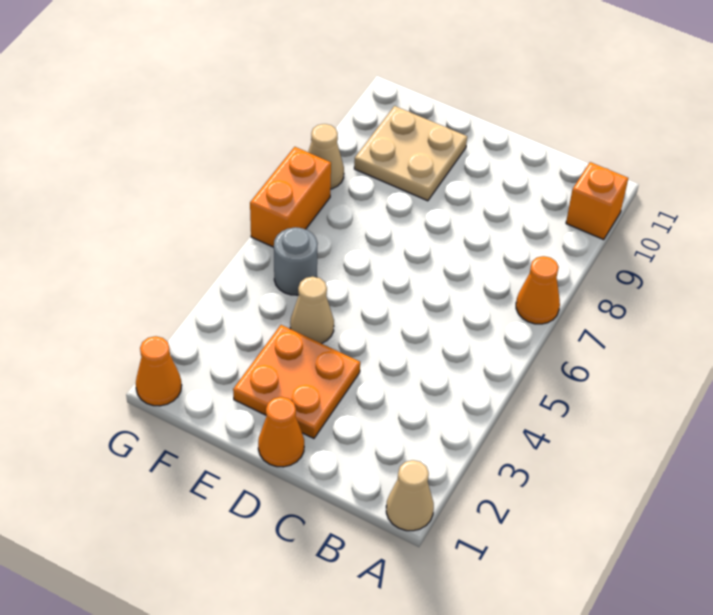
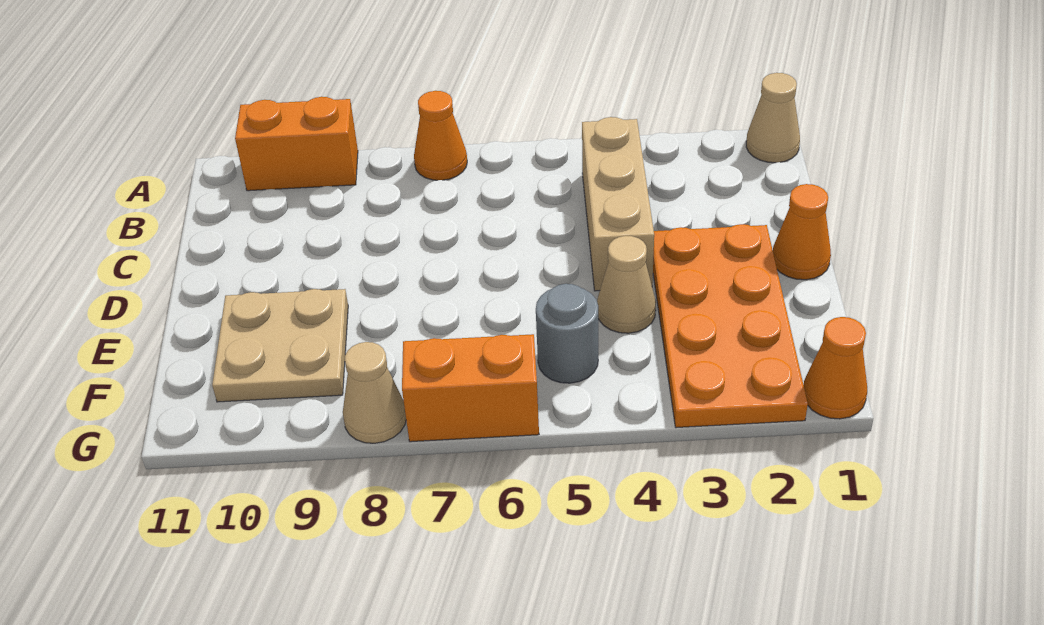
orange brick A10 level 1 -> orange brick A9:A10 level 1
none -> tan brick B4:D4 level 1
orange plate D2:E3 level 1 -> orange plate D2:G3 level 1

